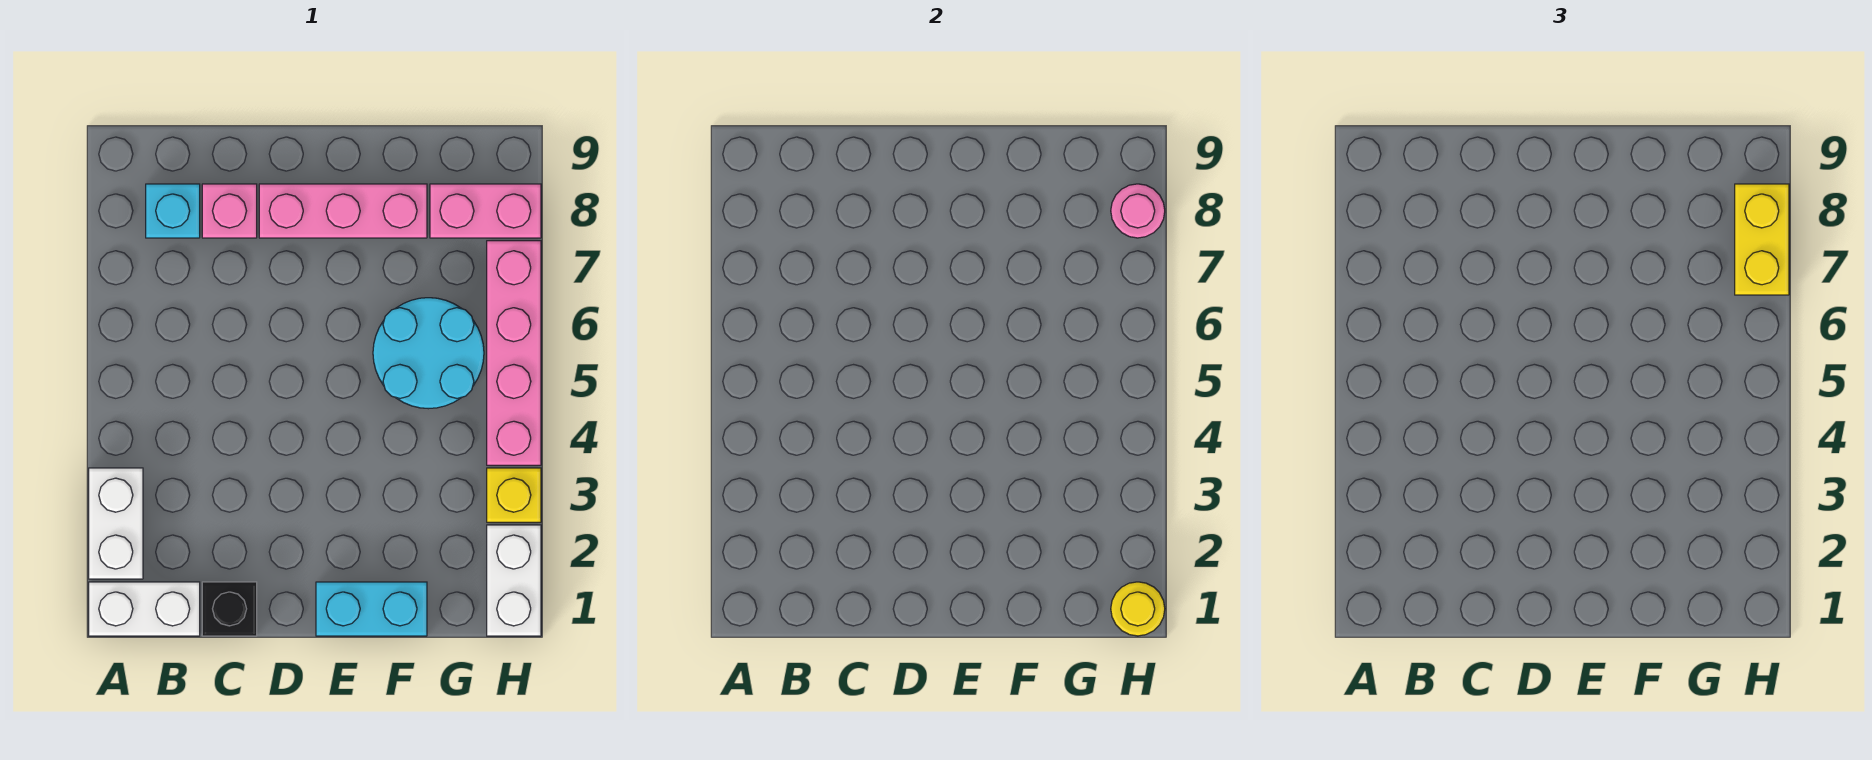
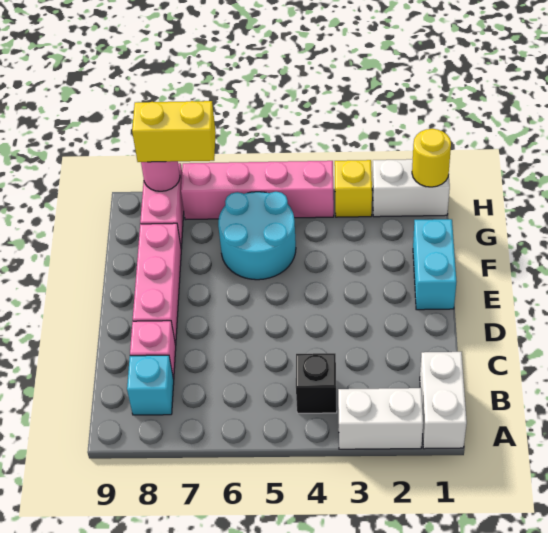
black brick C1 level 1 -> black brick B4 level 1

